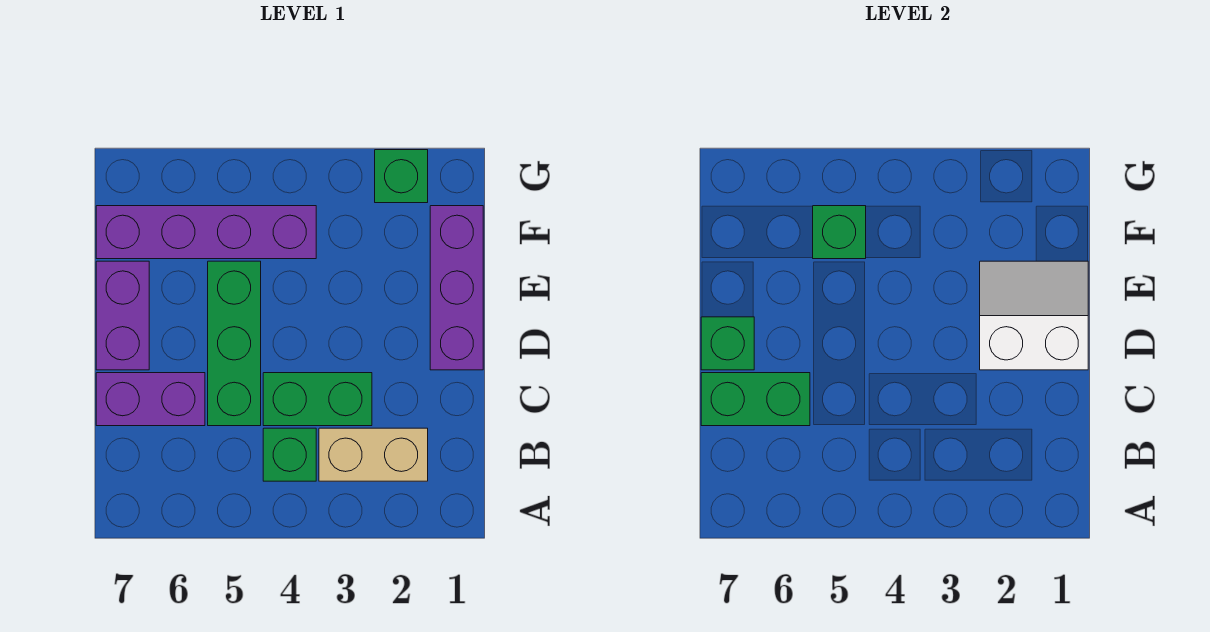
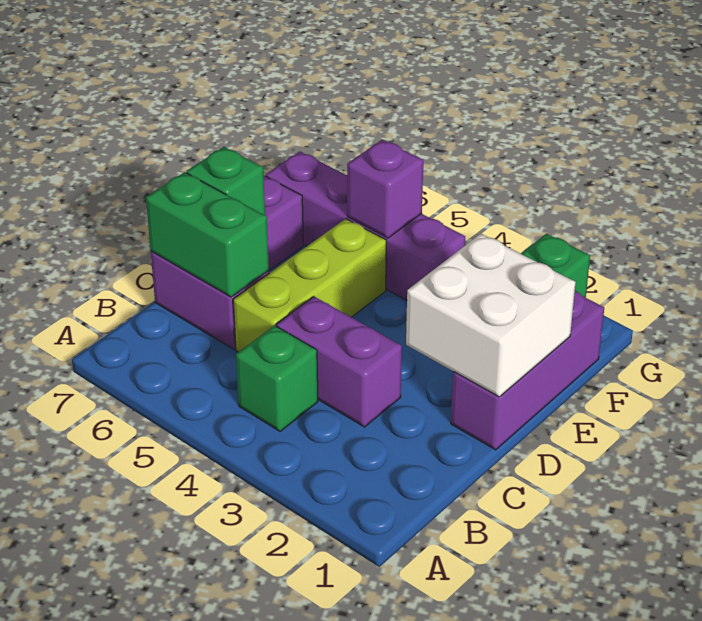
tan brick B2:B3 level 1 -> none
green brick C3:C4 level 1 -> purple brick C3:C4 level 1
green brick C5:E5 level 1 -> lime brick C5:E5 level 1
white slope D1:E2 level 2 top D -> white brick D1:E2 level 2
green brick F5 level 2 -> purple brick F5 level 2

